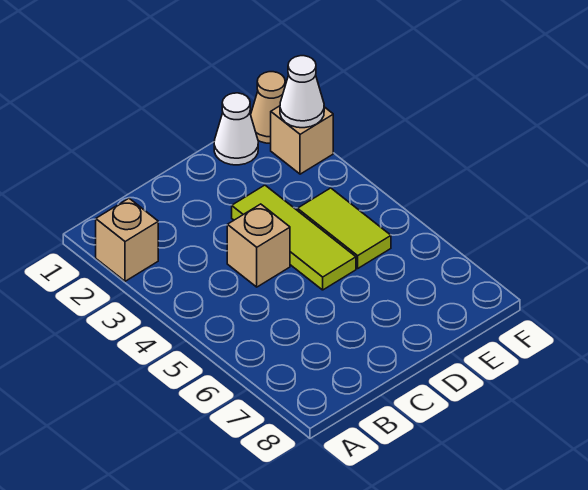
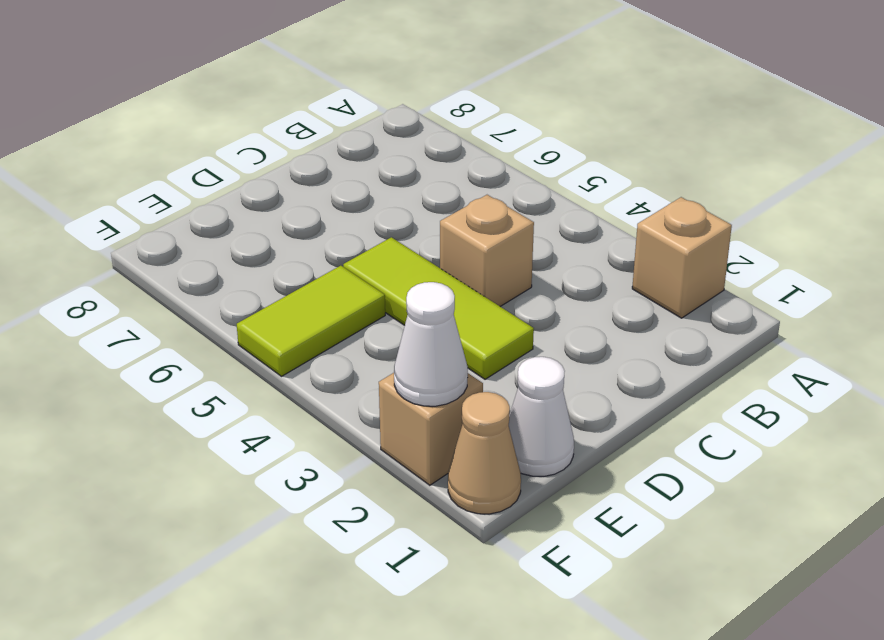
lime tile E4:E5 level 1 -> lime tile E5:F5 level 1

